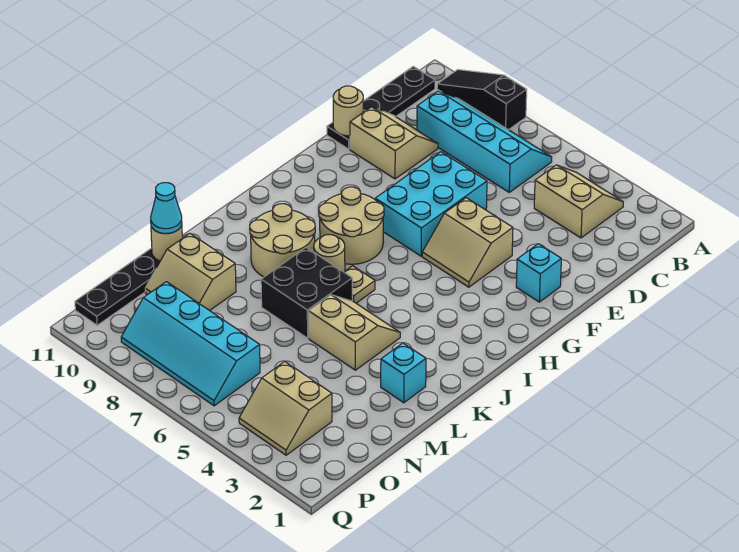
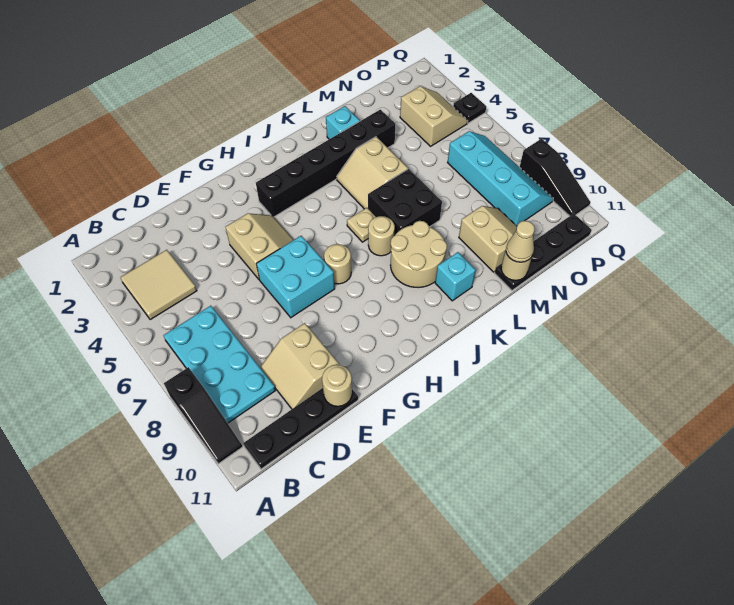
tan slope B3:C4 level 1 top C -> tan tile B3:C4 level 1
cyan slope B6:C9 level 1 top C -> cyan plate B6:C9 level 1
cyan brick E6:G7 level 1 -> cyan brick F6:G7 level 1
cyan brick F2 level 1 -> cyan brick K10 level 1
none -> black brick H3:M3 level 1
tan round brick H7:I8 level 1 -> tan round brick H7 level 1
cyan cone M11 level 3 -> tan cone M11 level 3
none -> black plate Q4 level 1
none -> black slope Q8:Q10 level 1 top 8

